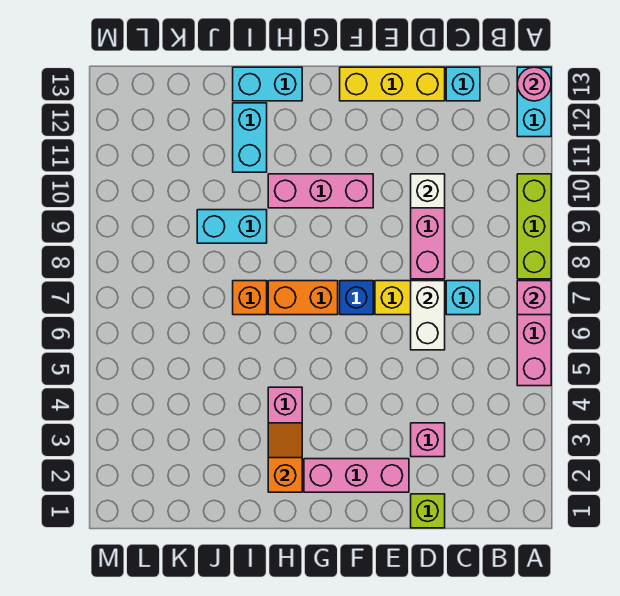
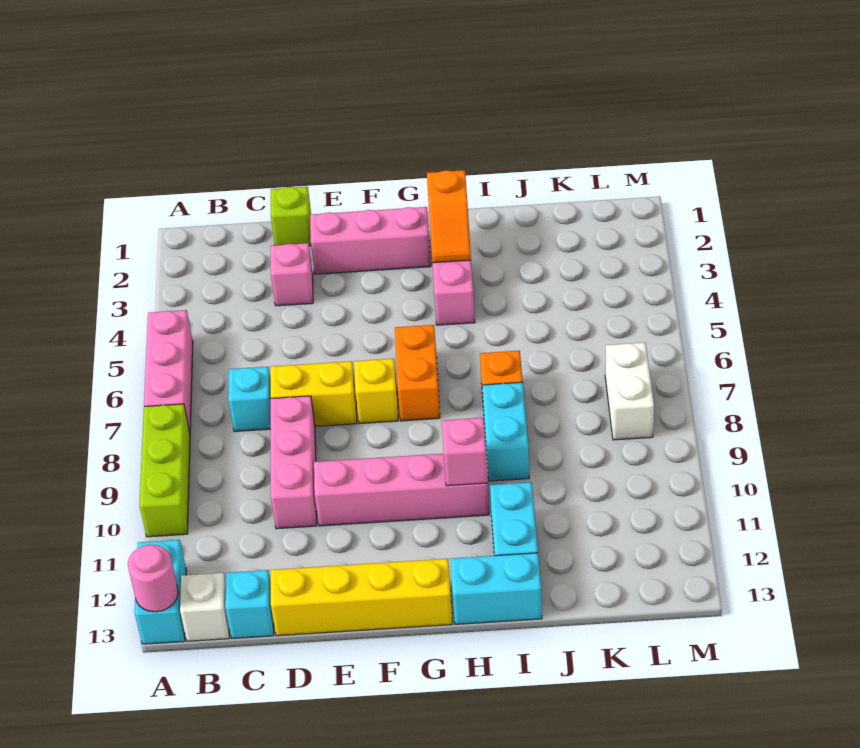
pink brick A7 level 2 -> pink brick H10 level 2
white brick D6:D7 level 2 -> white brick L7:L8 level 1
white brick D10 level 2 -> white brick B13 level 1
yellow brick D13:F13 level 1 -> yellow brick D13:G13 level 1
blue brick F7 level 1 -> yellow brick F7 level 1
pink brick F10:H10 level 1 -> pink brick E10:H10 level 1
orange brick G7:H7 level 1 -> orange brick G6:G7 level 1
cyan brick I9:J9 level 1 -> cyan brick I8:I9 level 1

